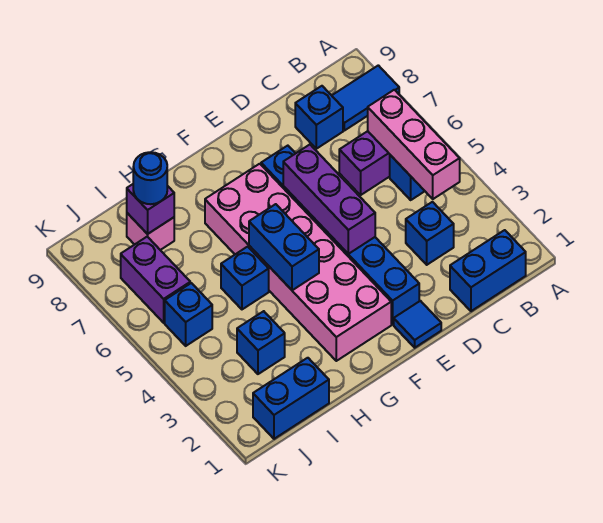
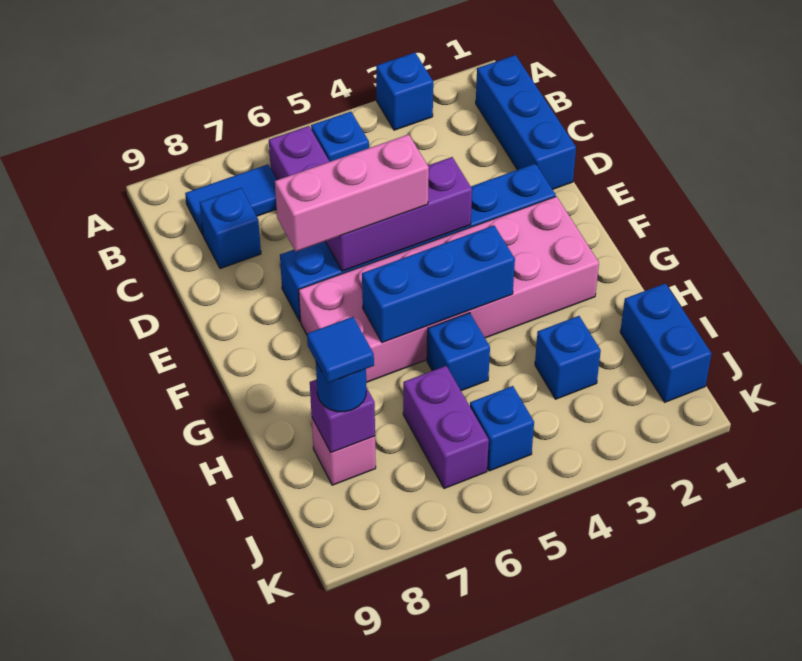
blue tile A8:B8 level 1 -> blue tile B7:B8 level 1
blue brick B1:C1 level 1 -> blue brick B1:D1 level 1
pink brick B4:B6 level 2 -> pink brick E5:E7 level 3
blue brick C3 level 1 -> blue brick A3 level 1
blue tile E1 level 1 -> blue tile I8 level 4
blue brick G4:G5 level 2 -> blue brick G4:G6 level 2
purple brick J6:J7 level 1 -> purple brick I6:J6 level 1

